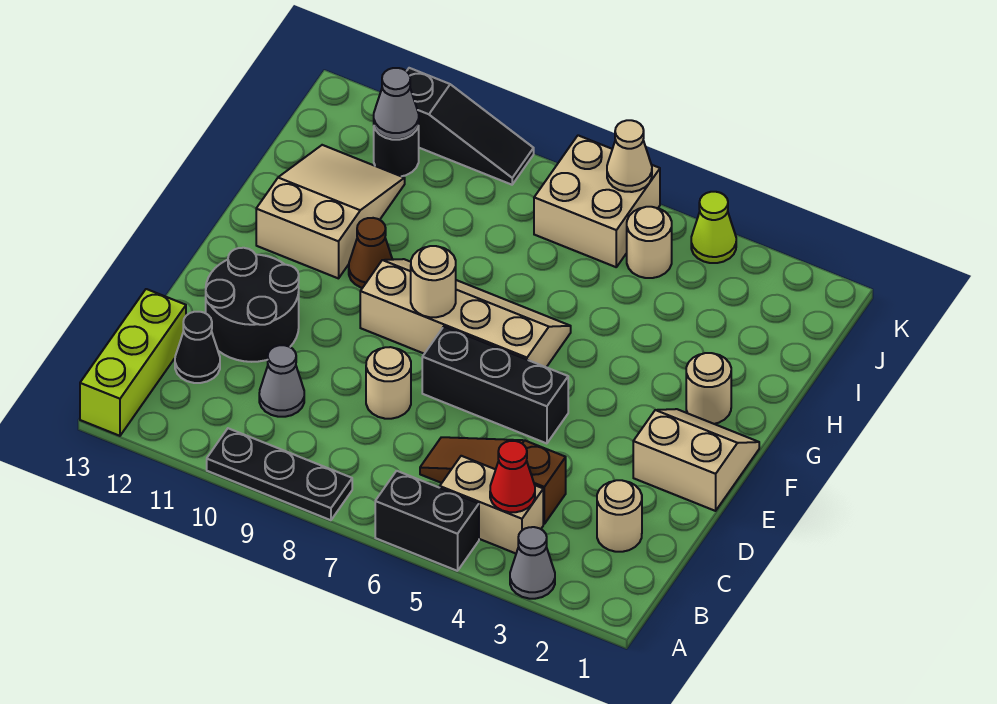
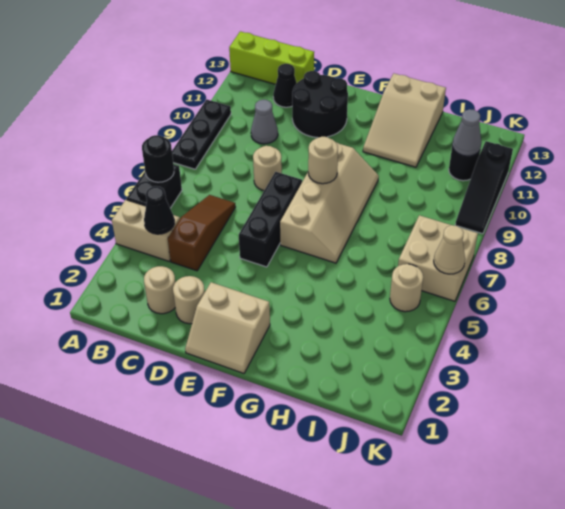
grey cone A3 level 1 -> none
none -> black round brick A6 level 2
tan brick B4:B5 level 1 -> tan brick A4:B4 level 1
red cone B4 level 2 -> black cone B4 level 2
tan slope E1:F2 level 1 top E -> tan slope E1:F2 level 1 top 2
tan round brick G2 level 1 -> tan round brick D2 level 1
brown cone G10 level 1 -> none
tan slope G11:I12 level 1 top G -> tan slope G11:H13 level 1 top 13
lime cone K4 level 1 -> none

